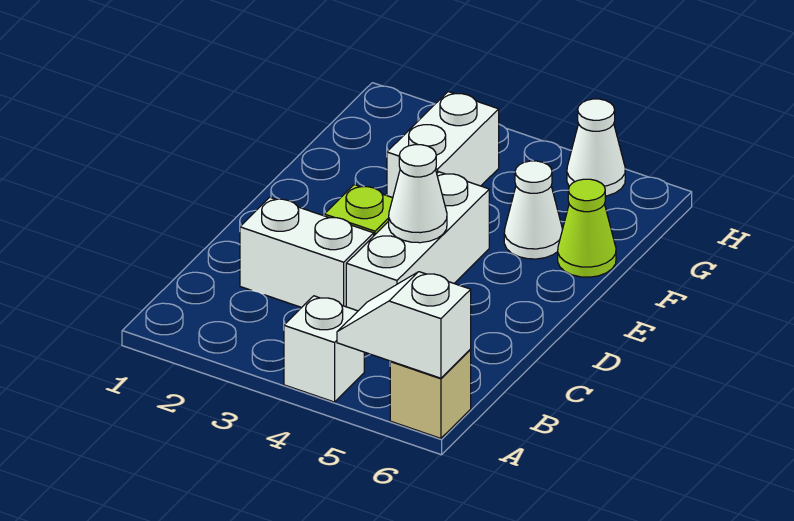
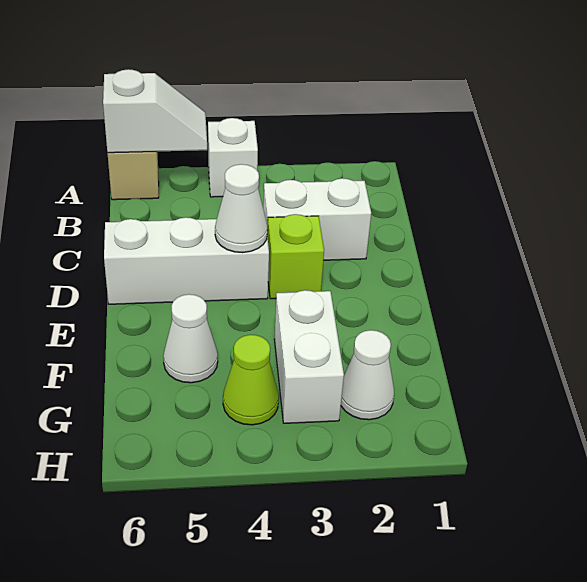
white brick C4:E4 level 1 -> white brick D4:D6 level 1
lime cone F6 level 1 -> lime cone G4 level 1
white cone H5 level 1 -> white cone G2 level 1

